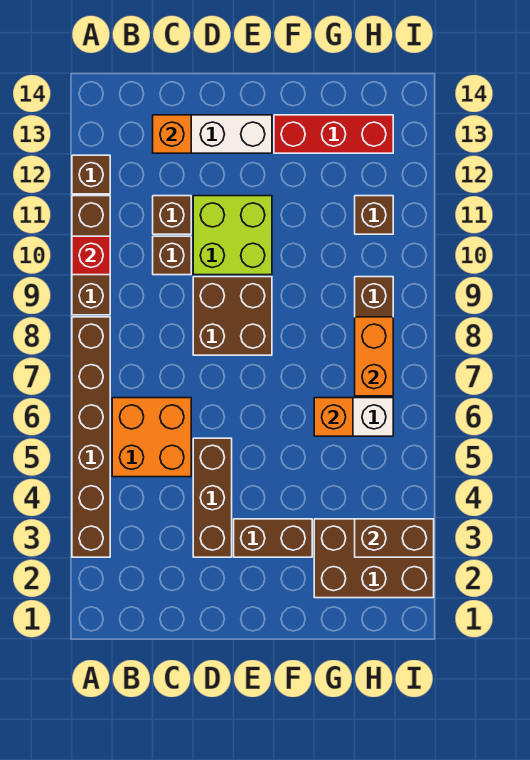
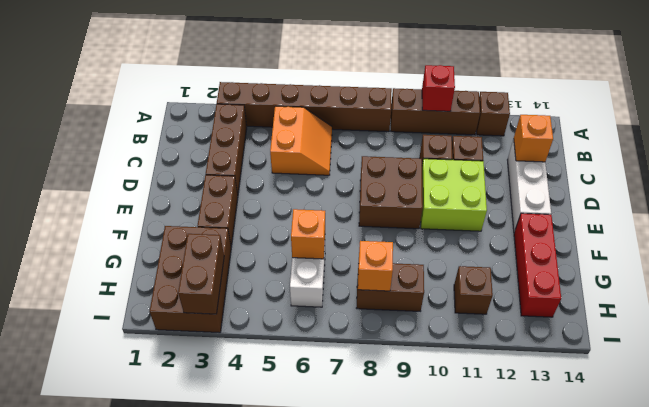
orange brick B5:C6 level 1 -> orange slope B5:C6 level 1 top 5
brown brick D3:D5 level 1 -> brown brick B3:D3 level 1
orange brick H7:H8 level 2 -> orange brick H8 level 2

